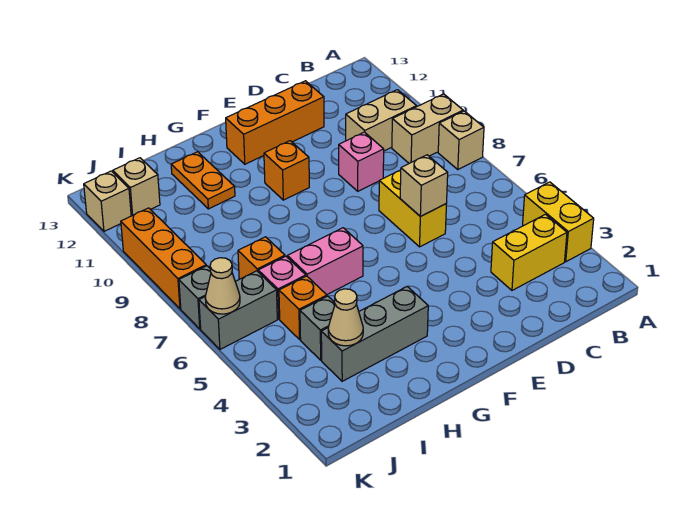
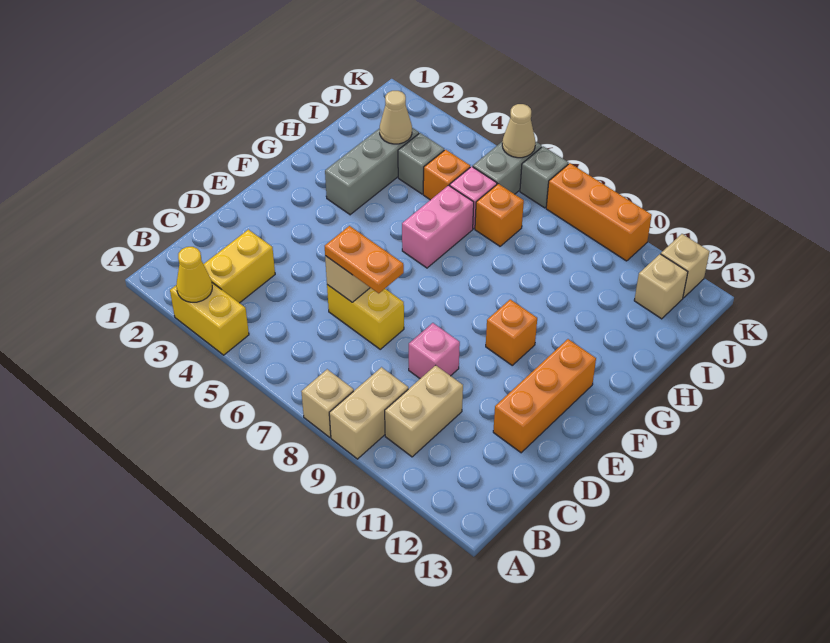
none -> yellow cone A3 level 2
orange plate H11:H12 level 1 -> orange plate D6:D7 level 3

